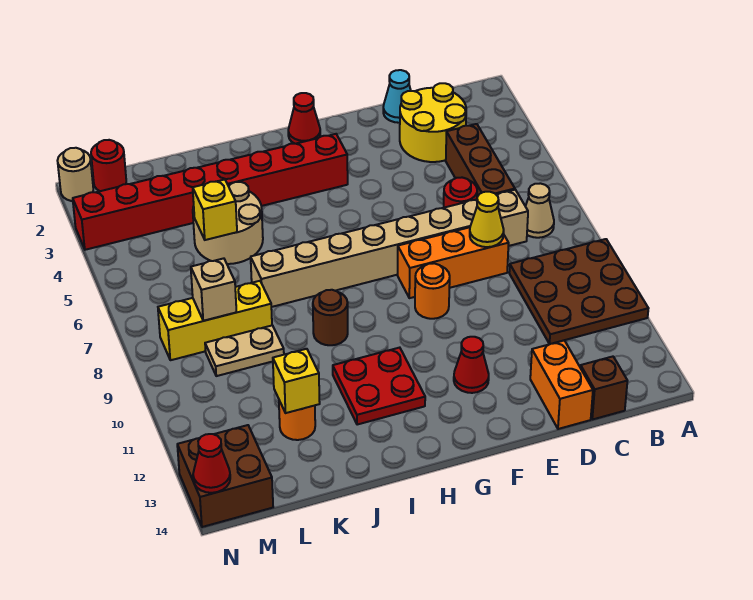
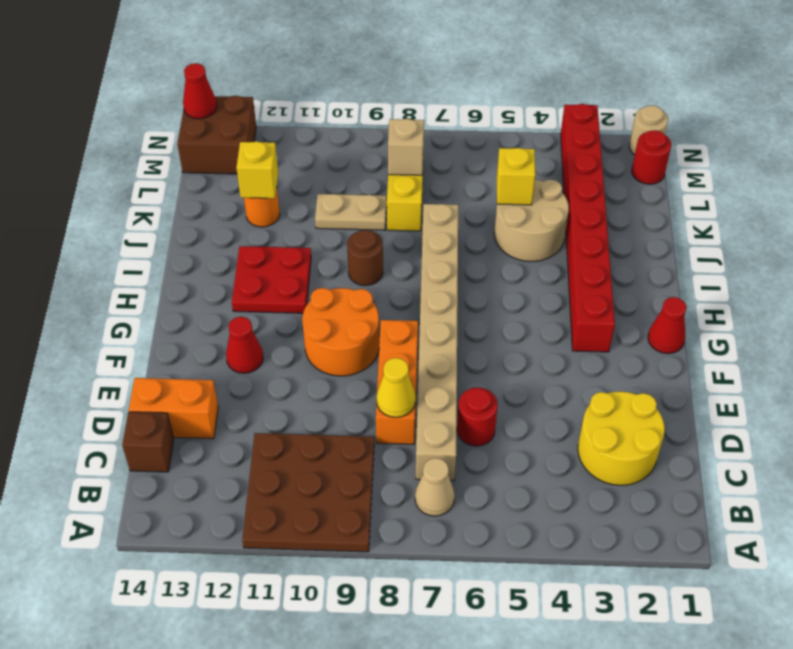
brown brick C4:C6 level 1 -> none
cyan cone D1 level 1 -> none
orange round brick F9 level 1 -> orange round brick F9:G10 level 1
tan plate K9:L9 level 1 -> tan plate K9:K10 level 1

